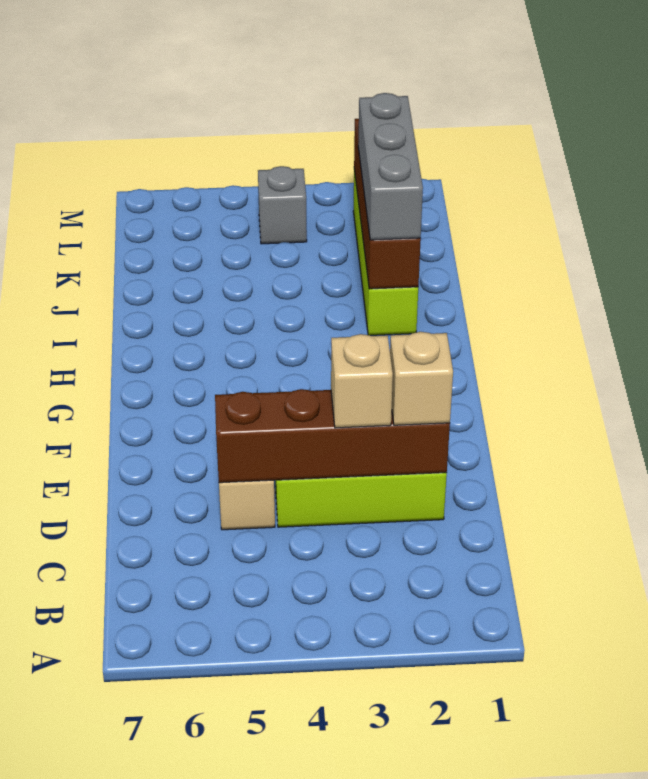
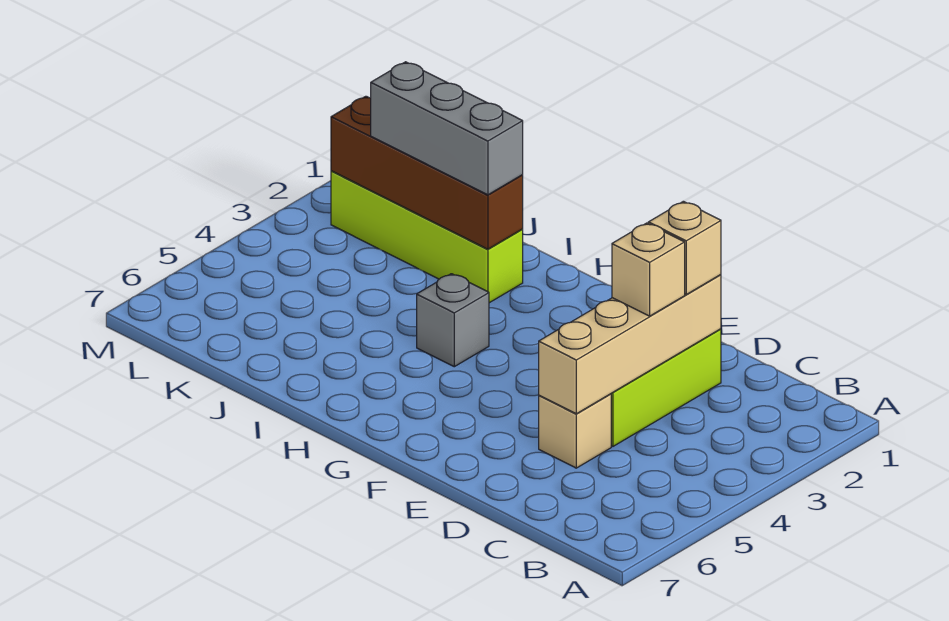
brown brick D2:D5 level 2 -> tan brick D2:D5 level 2
grey brick L4 level 1 -> grey brick H4 level 1

